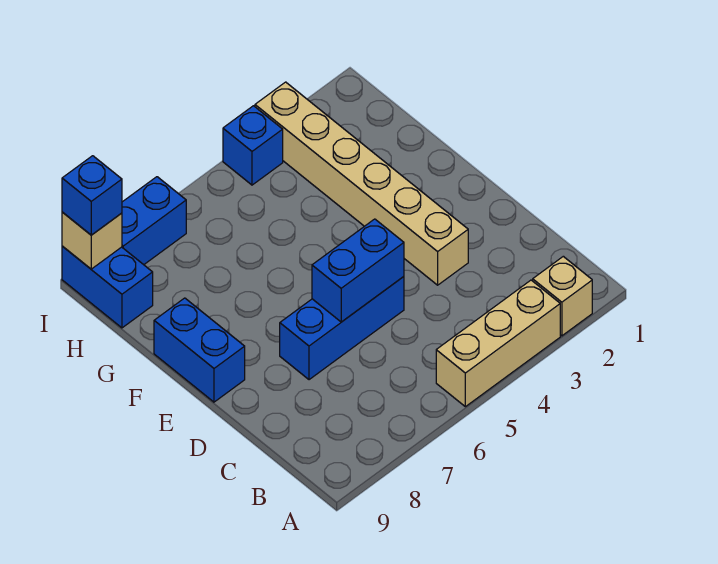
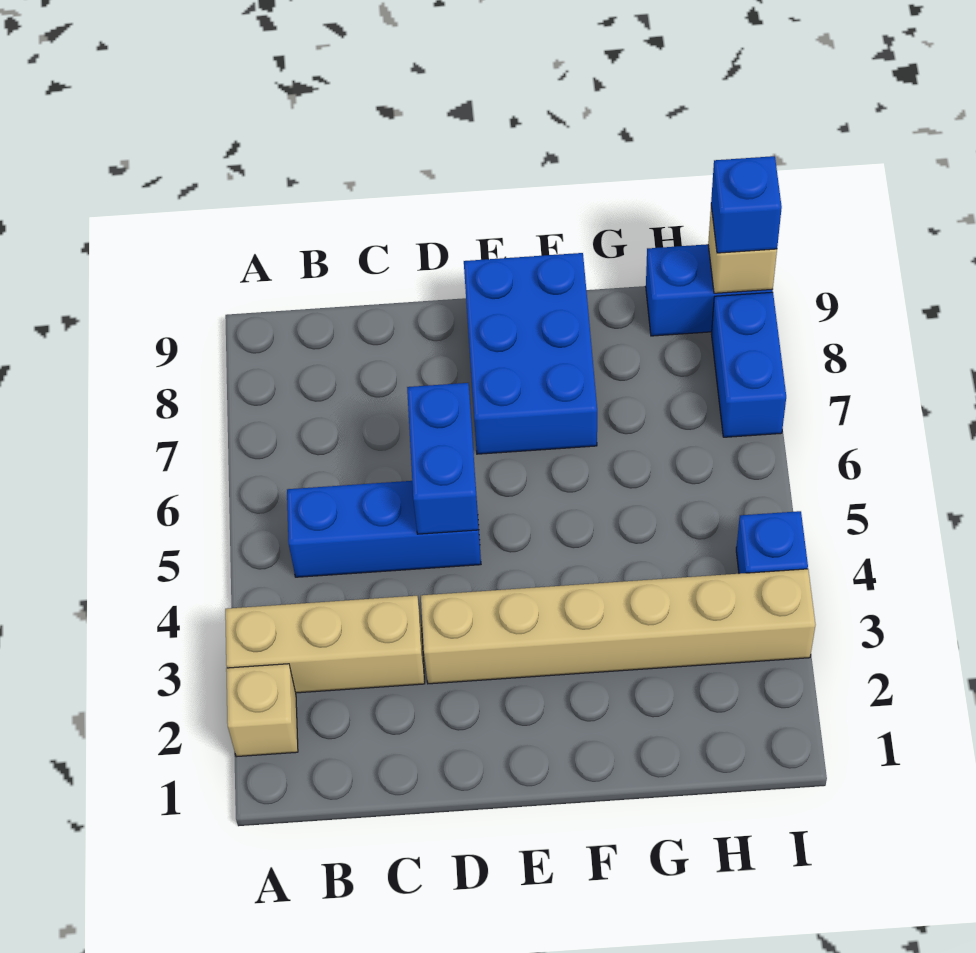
tan brick A3:A5 level 1 -> tan brick A3:C3 level 1
blue brick D5:D7 level 1 -> blue brick B5:D5 level 1
blue brick E9:F9 level 1 -> blue brick E7:F9 level 1

